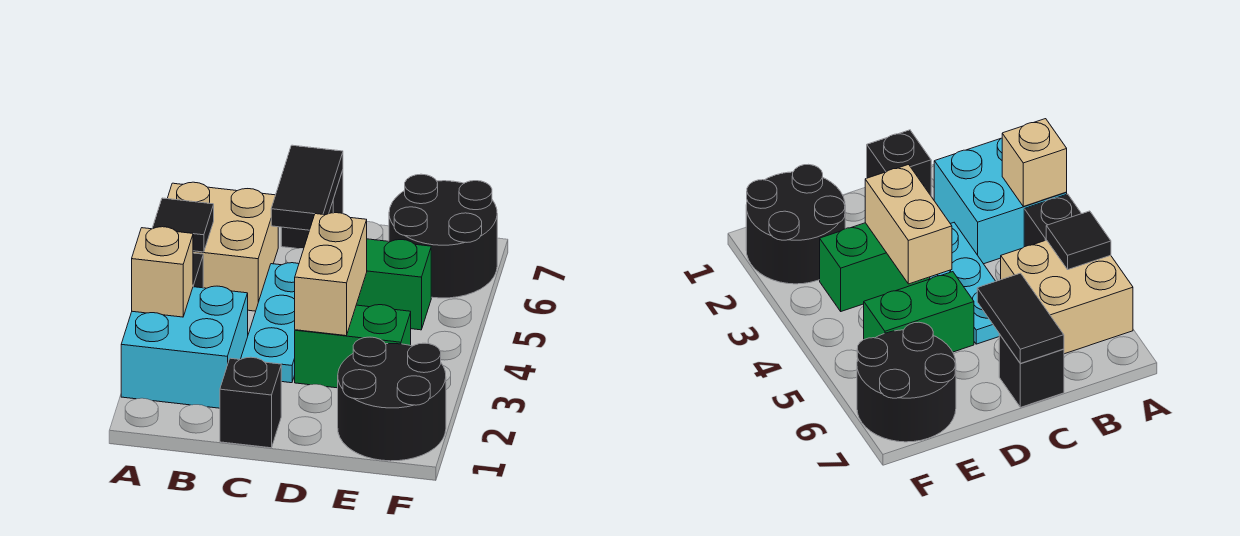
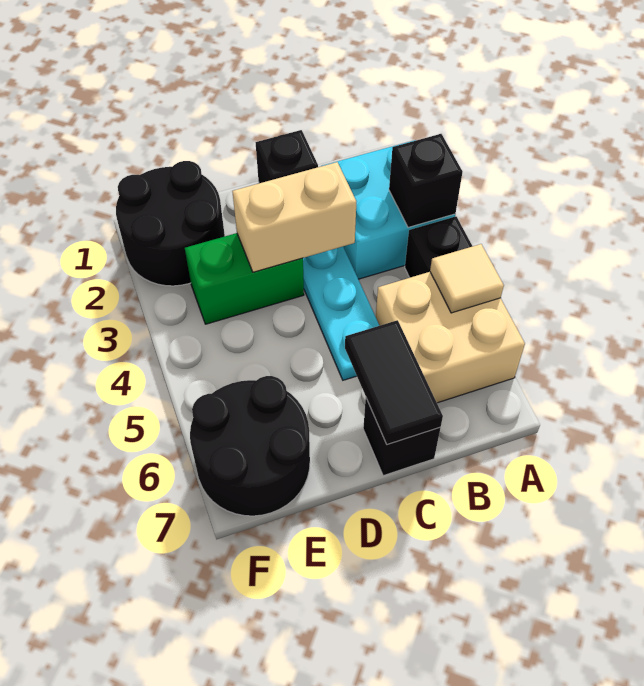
tan brick A3 level 2 -> black brick A3 level 2
black tile A5 level 2 -> tan tile A5 level 2
tan brick D3:D4 level 2 -> tan brick C3:D3 level 2
green brick D5:E5 level 1 -> none

